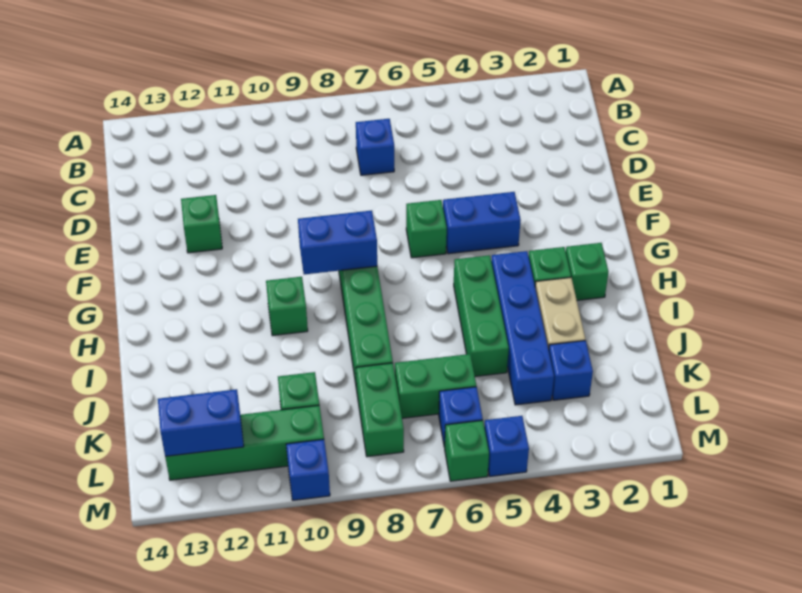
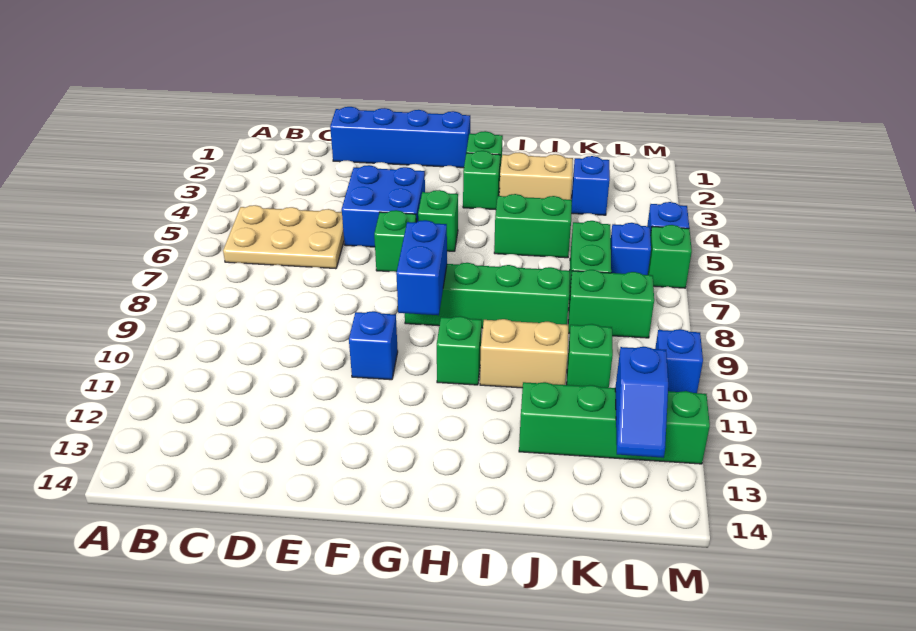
none -> tan plate B5:D6 level 1
blue brick C7 level 1 -> blue brick F10 level 1
green brick E12 level 1 -> green brick G5 level 1
blue brick F4:F5 level 1 -> blue brick E4:F5 level 1
blue brick H4:K4 level 1 -> blue brick D1:G1 level 1
green brick H5:J5 level 1 -> green brick I5:J5 level 1
none -> tan brick I10:J10 level 1
green brick L10:L13 level 1 -> green brick J12:M12 level 1
blue brick L12:L13 level 2 -> blue slope L12:L13 level 2 top 12

